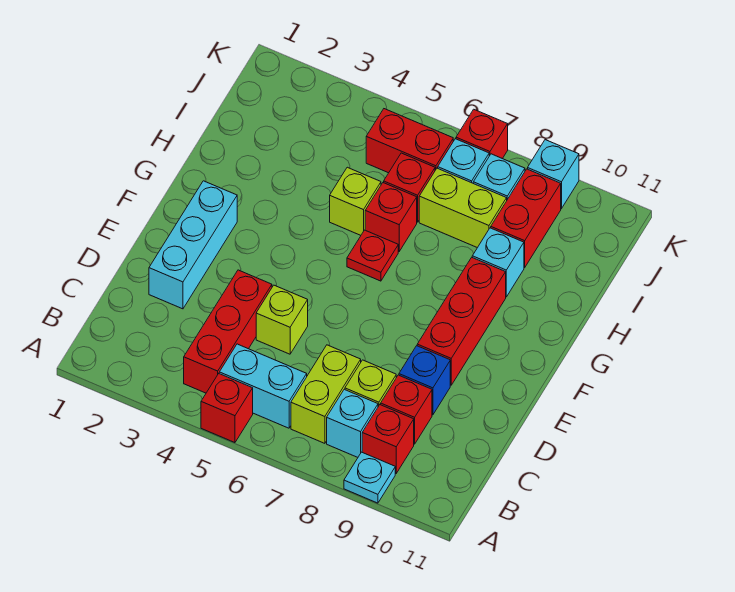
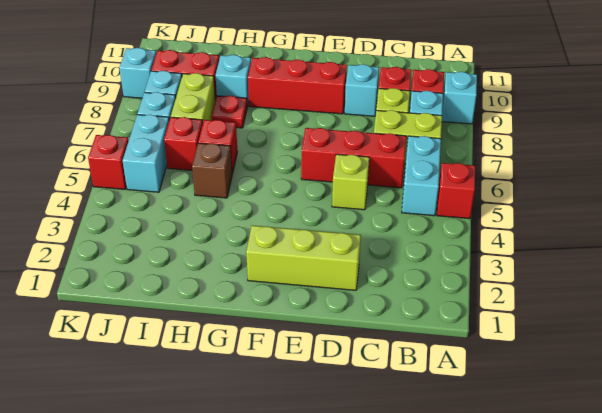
cyan plate A9 level 1 -> cyan brick A9 level 1
red brick B4:D4 level 1 -> red brick C6:E6 level 1
cyan brick D2:F2 level 1 -> lime brick D2:F2 level 1
blue brick D9 level 1 -> cyan brick D9 level 1
red plate G6 level 1 -> red plate H8 level 1
lime brick H5 level 1 -> brown brick H5 level 1
red brick J5:J6 level 1 -> cyan brick J5:J6 level 1
red brick K7 level 1 -> red brick K5 level 1

